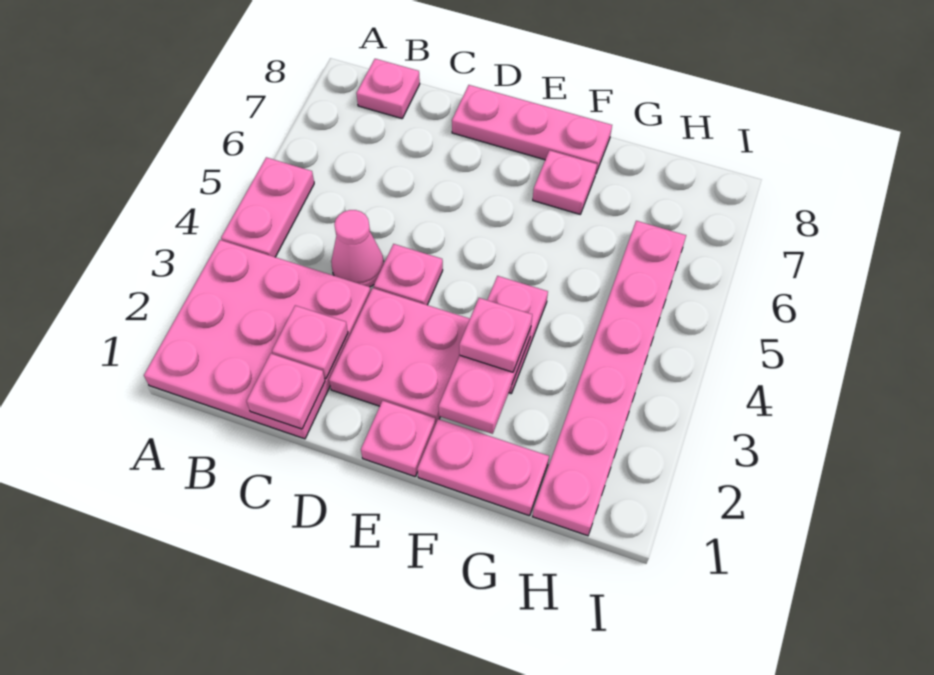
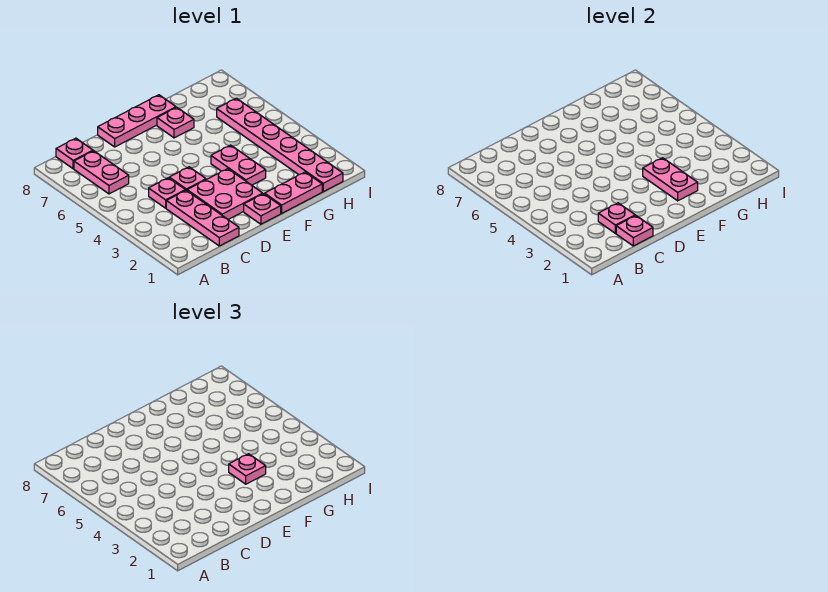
pink plate A1:C3 level 1 -> pink plate C1:C3 level 1
pink plate A4:A5 level 1 -> pink plate B6:B7 level 1
pink cone C4 level 1 -> pink plate C4 level 1

